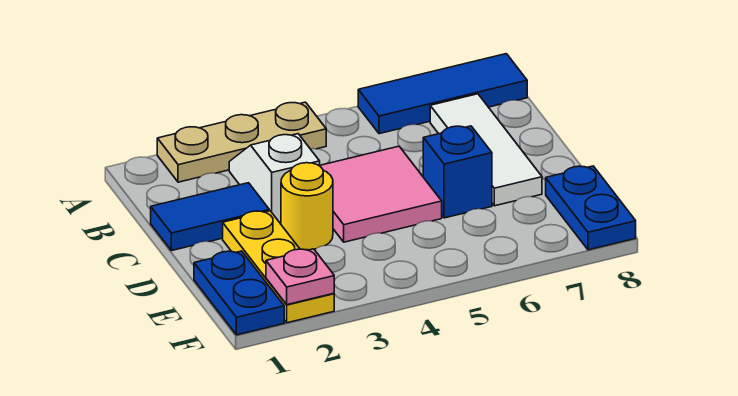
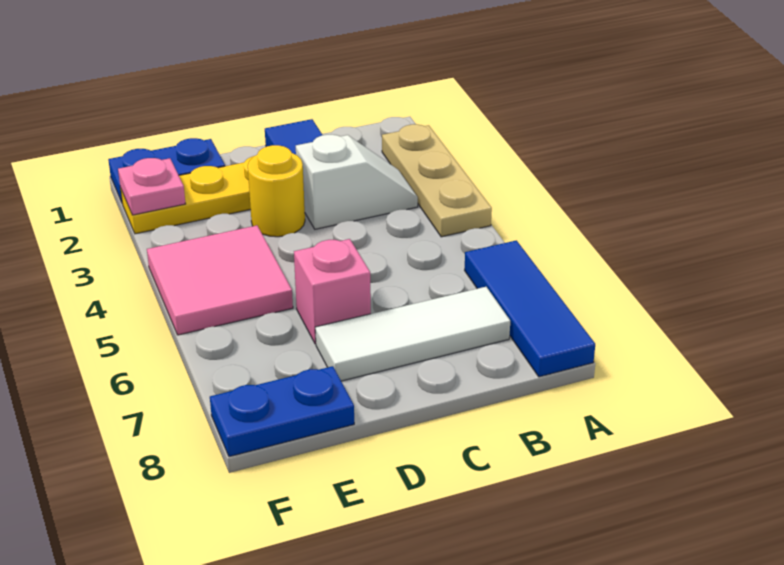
pink tile C4:D5 level 1 -> pink tile E4:F5 level 1
blue brick D6 level 1 -> pink brick D6 level 1

